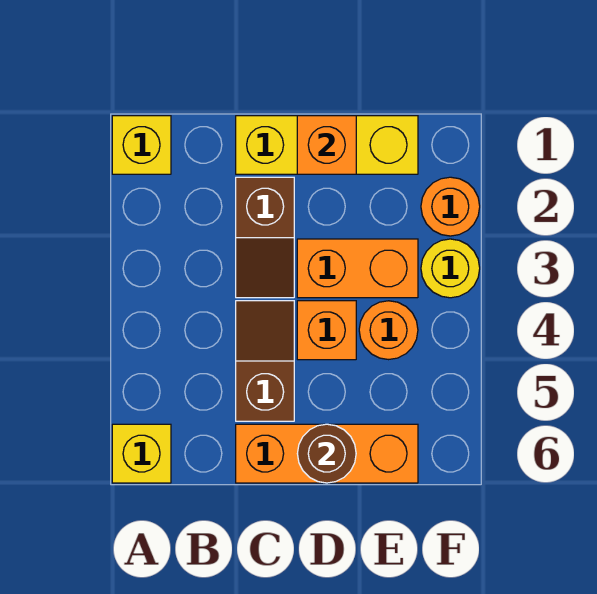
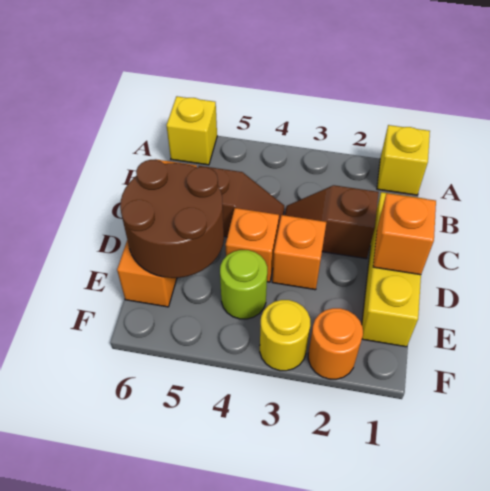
orange brick D3:E3 level 1 -> orange brick D3 level 1
brown round brick D6 level 2 -> brown round brick D5:E6 level 2
orange round brick E4 level 1 -> lime round brick E4 level 1

